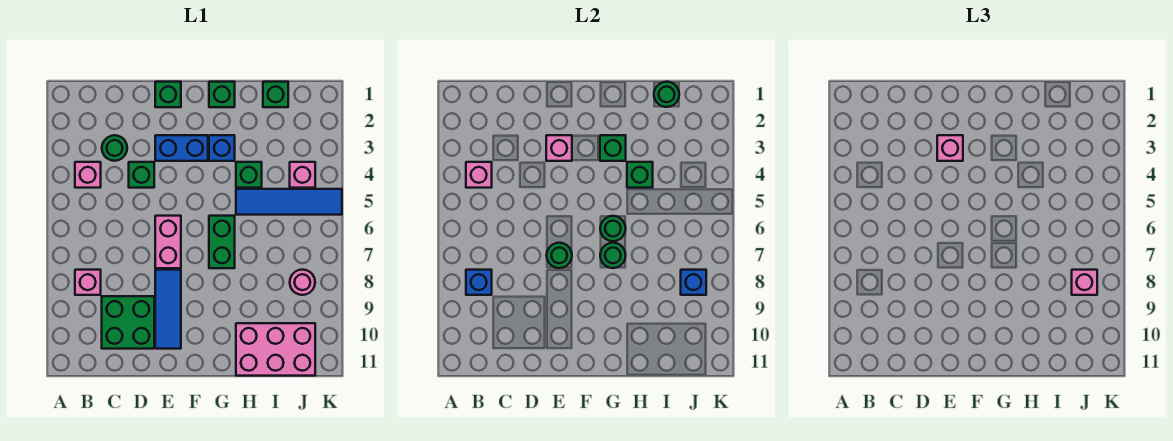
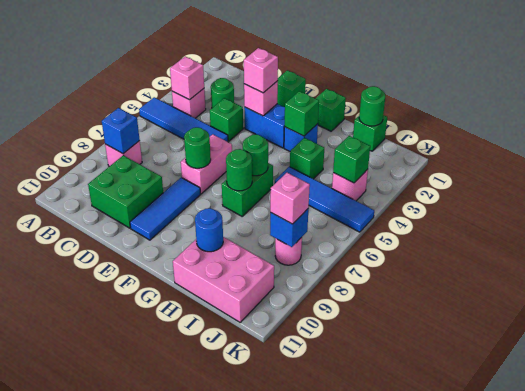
none -> blue tile A5:D5 level 1
green brick H4 level 2 -> green brick J4 level 2
none -> blue round brick H10 level 2

